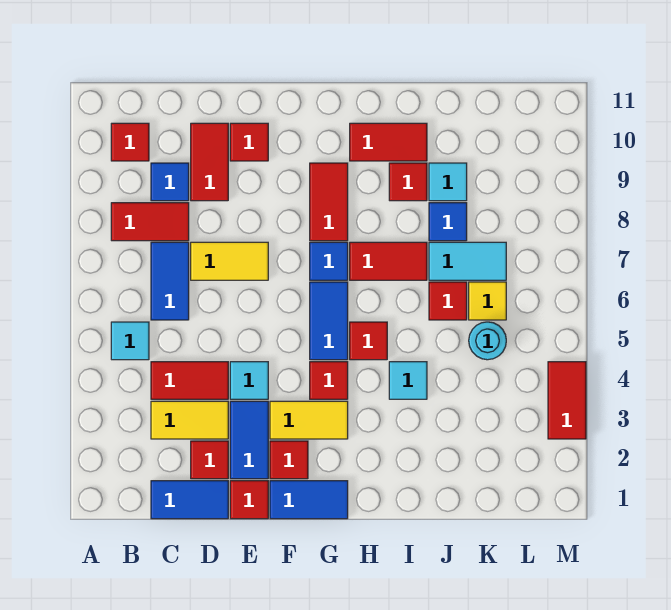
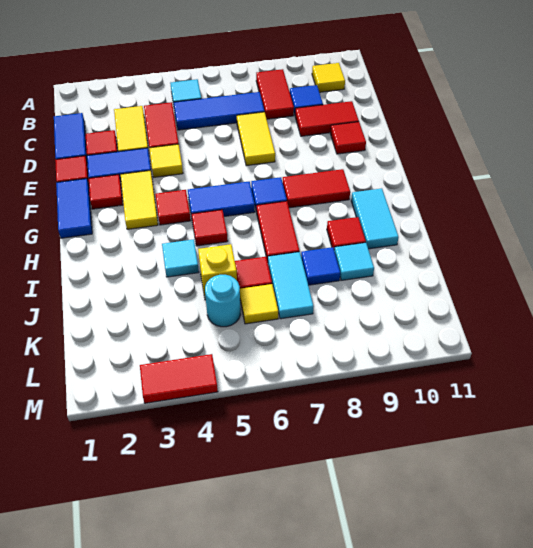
red tile B10 level 1 -> yellow tile B10 level 1
blue tile C6:C7 level 1 -> blue tile C5:C7 level 1
cyan tile E4 level 1 -> yellow tile E4 level 1
red tile H10:I10 level 1 -> cyan tile H10:I10 level 1
none -> yellow brick J5 level 1

